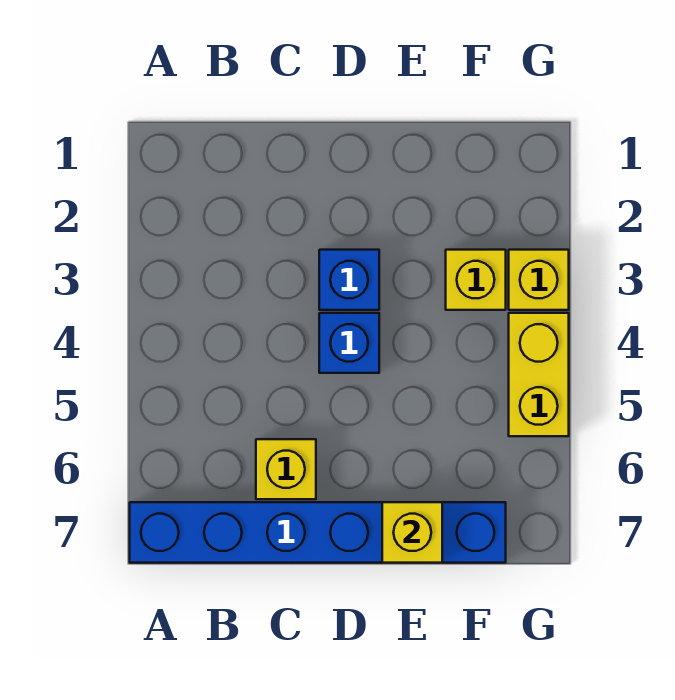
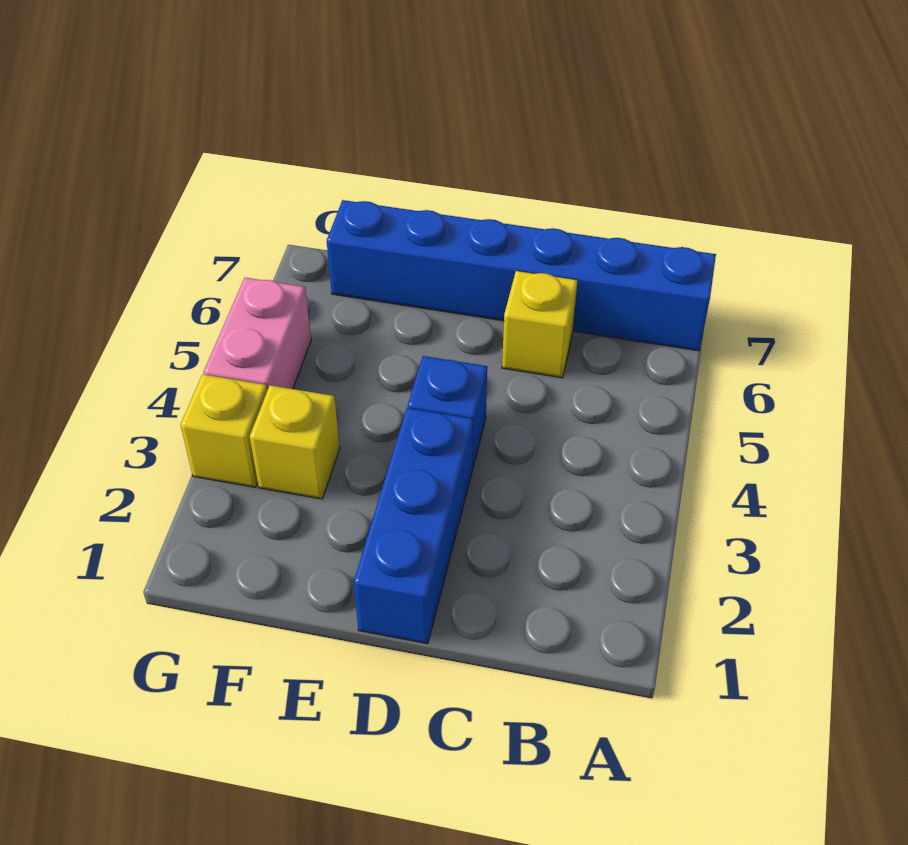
blue brick D3 level 1 -> blue brick D1:D3 level 1
yellow brick E7 level 2 -> none
yellow brick G4:G5 level 1 -> pink brick G4:G5 level 1

